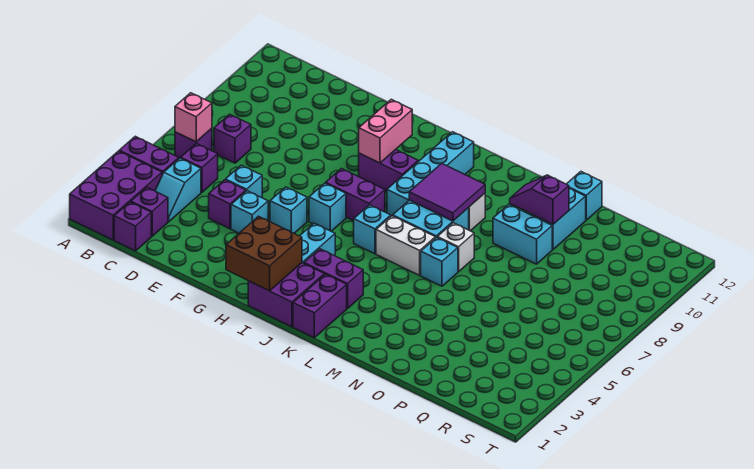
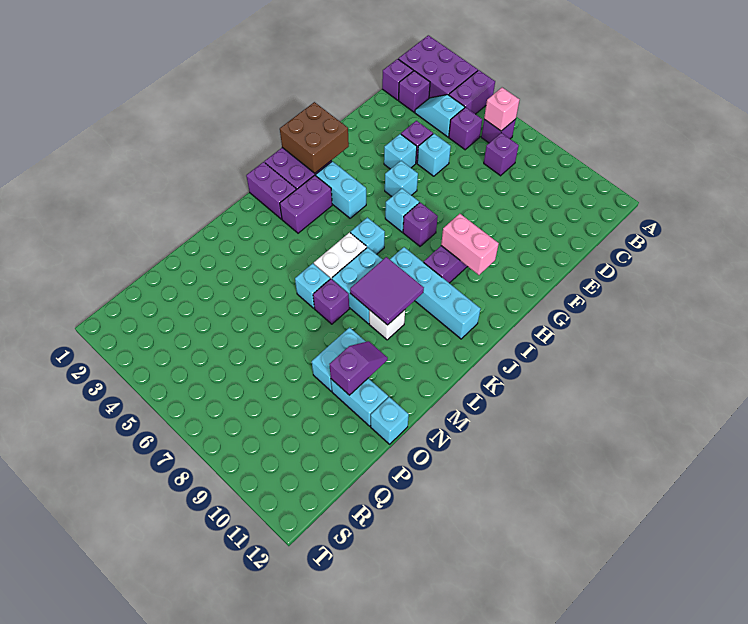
purple brick H7:I7 level 1 -> purple brick H7 level 1
white brick M7 level 1 -> purple brick M7 level 1

